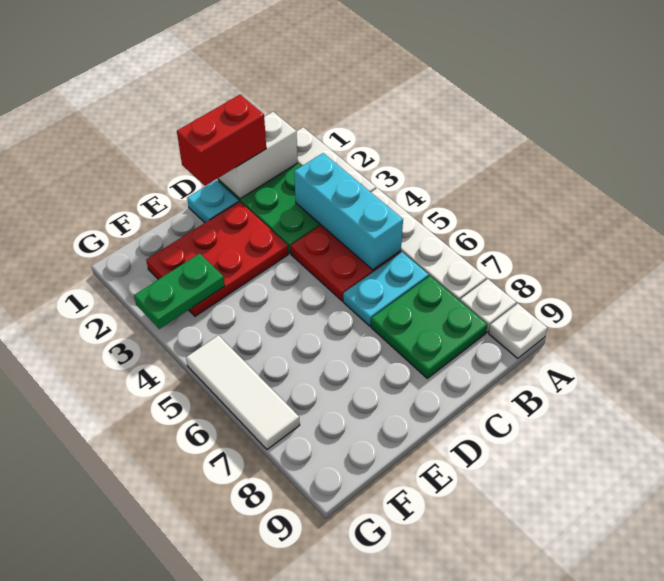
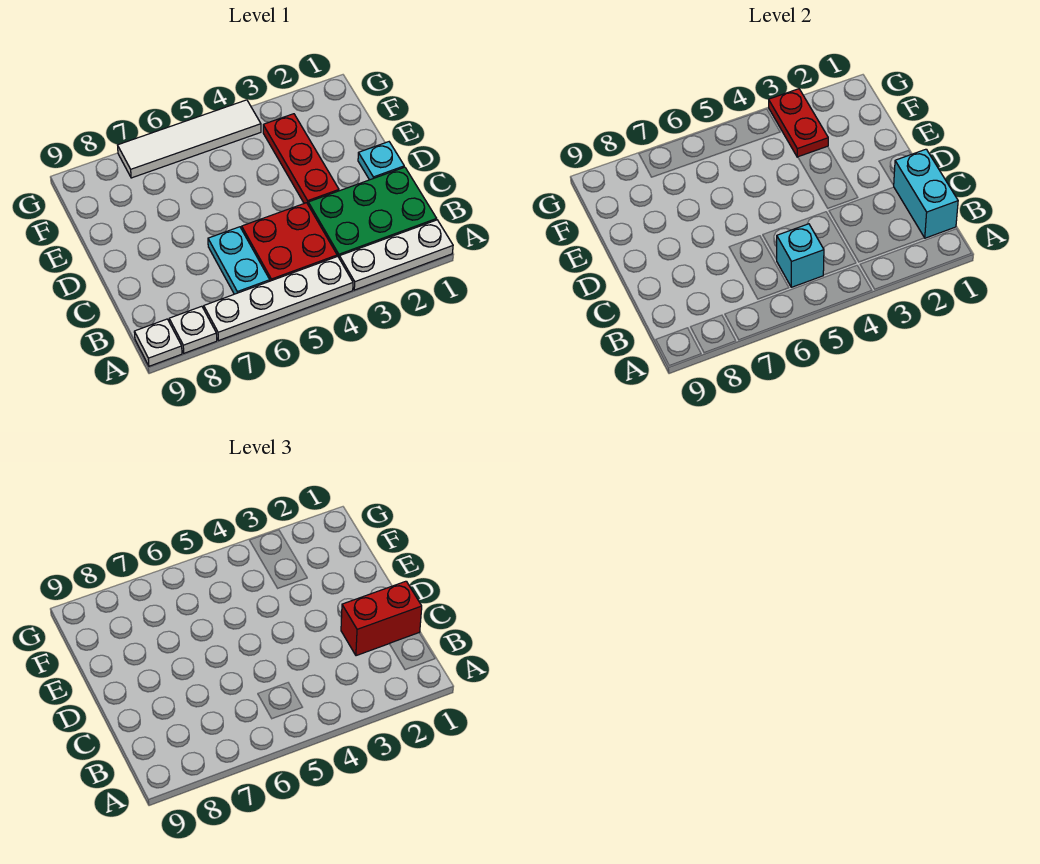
white brick B1:C1 level 2 -> cyan brick B1:C1 level 2
cyan brick B3:B5 level 2 -> cyan brick B5 level 2
green plate B7:C8 level 1 -> none
red brick C1:D1 level 3 -> red brick C1:C2 level 3
red plate D2:F3 level 1 -> red plate D3:F3 level 1
green plate F3:G3 level 2 -> red plate F3:G3 level 2
white tile G5:G7 level 1 -> white tile G4:G7 level 1

